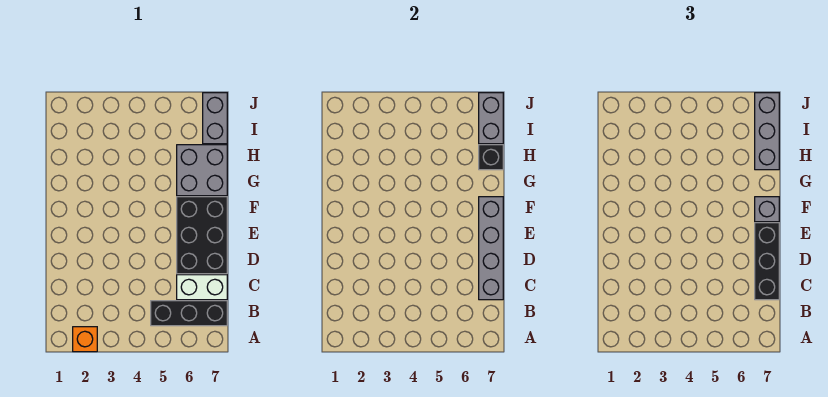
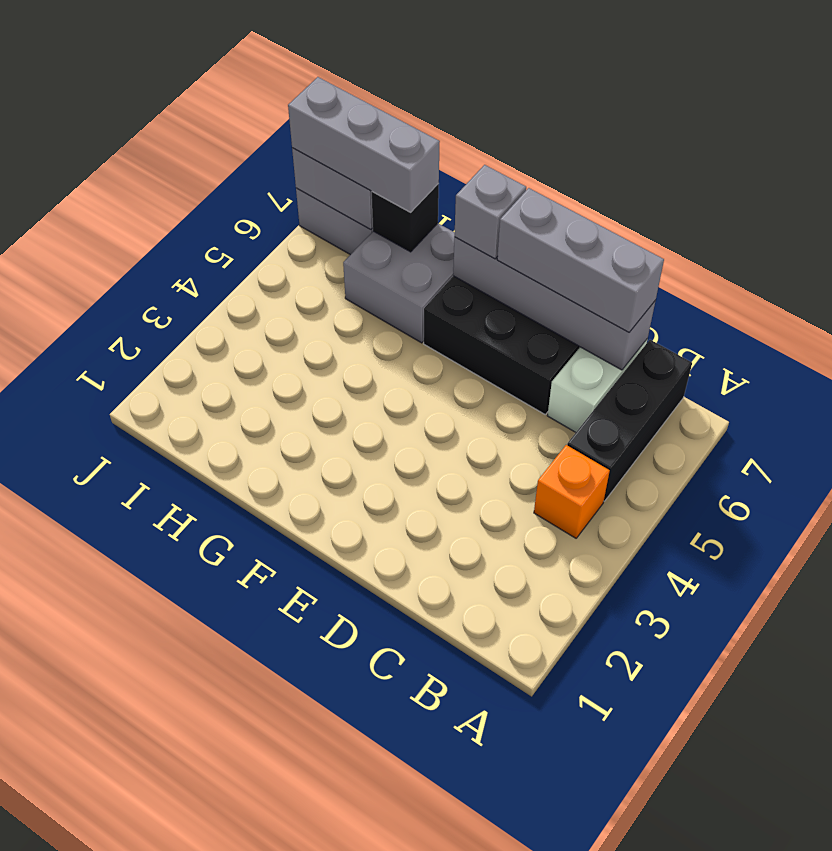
orange brick A2 level 1 -> orange brick B4 level 1
black brick C7:E7 level 3 -> grey brick C7:E7 level 3

